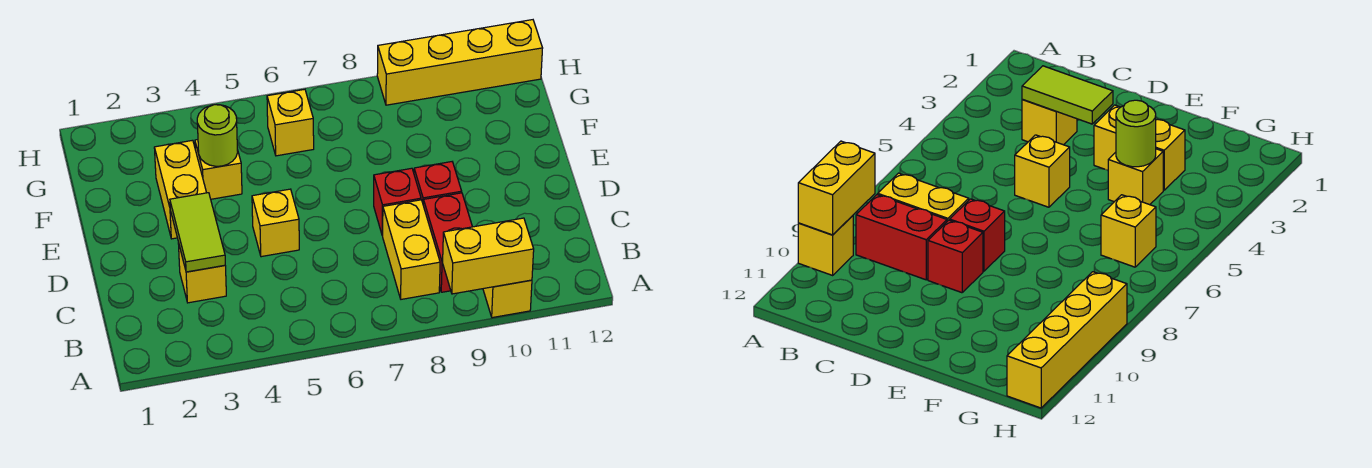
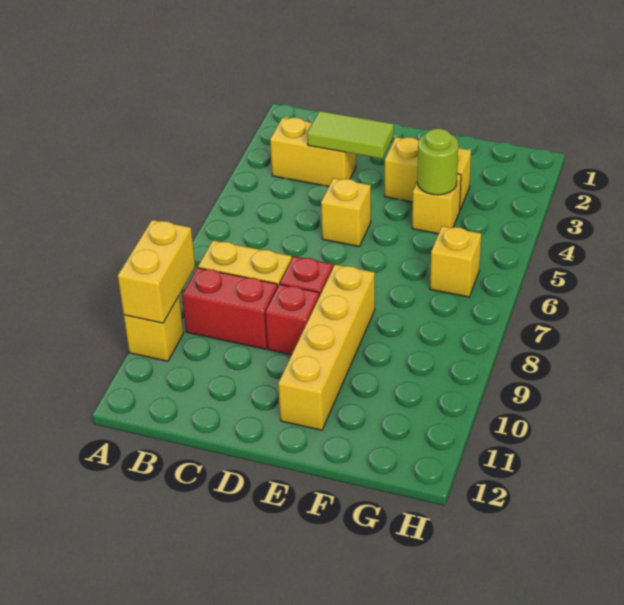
yellow brick C3 level 1 -> yellow brick B3:C3 level 1
yellow brick H9:H12 level 1 -> yellow brick E8:E11 level 1

